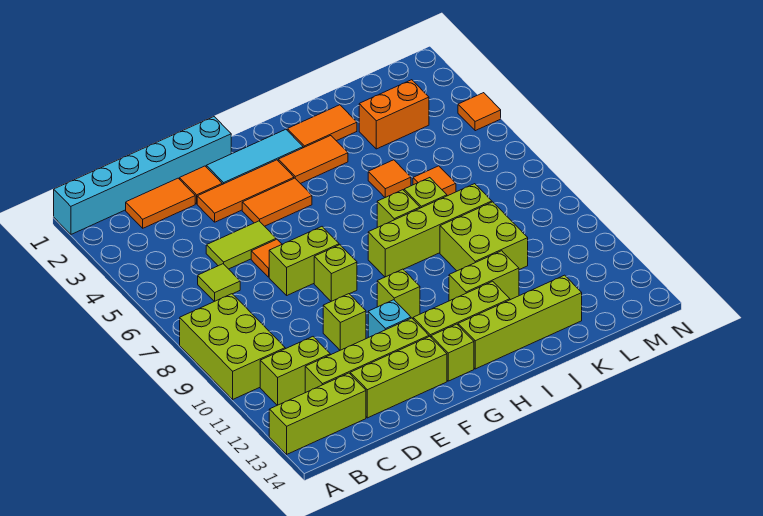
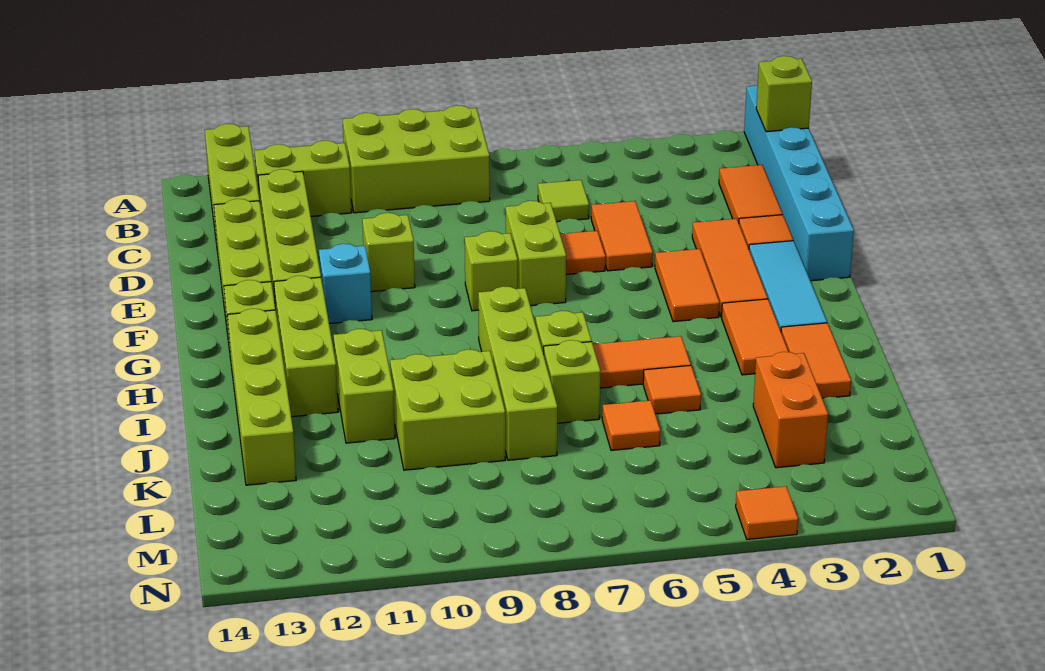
lime brick B11:C11 level 1 -> lime brick B11:B12 level 1
lime tile D5:E5 level 1 -> orange tile D5:E5 level 1
lime brick G10 level 1 -> lime brick B1 level 2
none -> orange tile I5:I6 level 1

